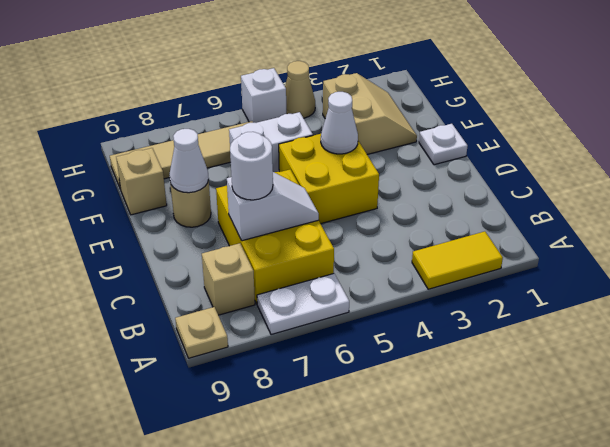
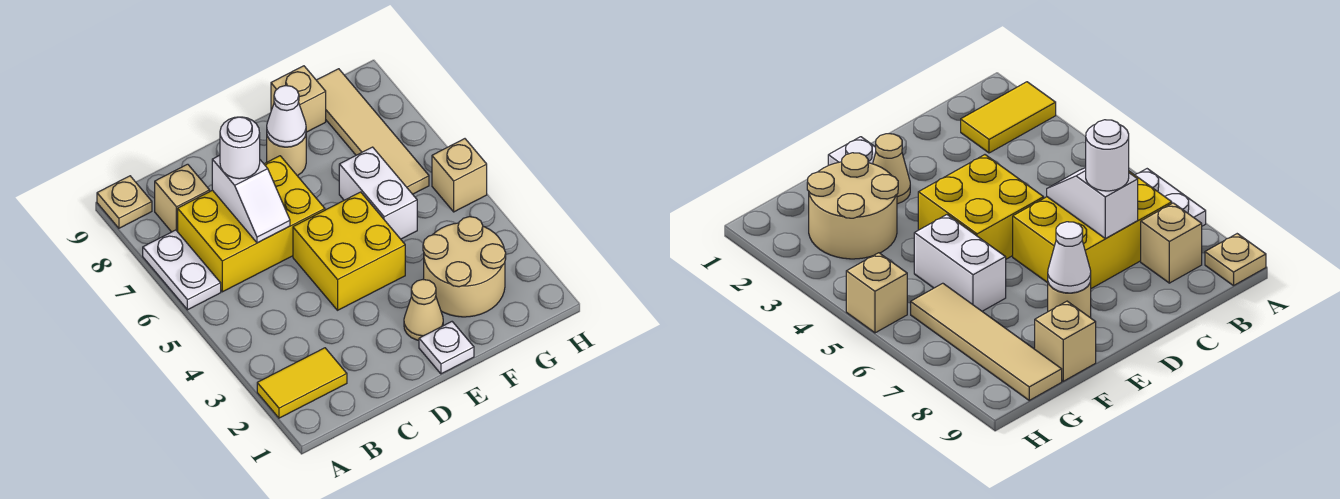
yellow tile A2:A3 level 1 -> yellow tile A2:B2 level 1
white cone E4 level 2 -> none
tan slope F2:G3 level 1 top 3 -> tan round brick F2:G3 level 1
tan cone H4 level 1 -> tan cone E2 level 1
white brick H5 level 1 -> tan brick H5 level 1

